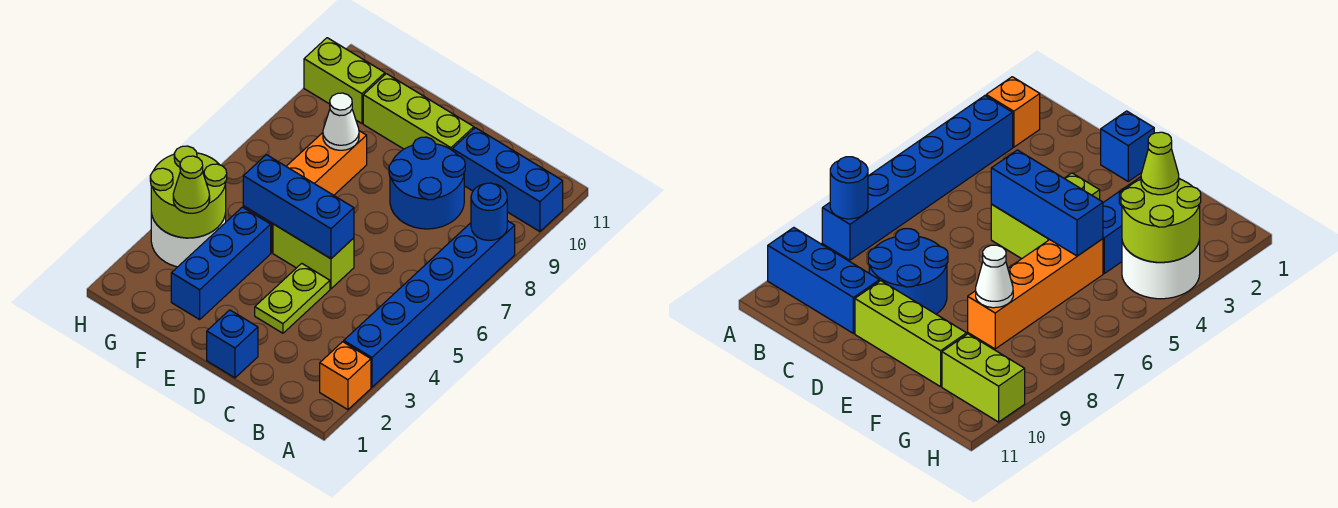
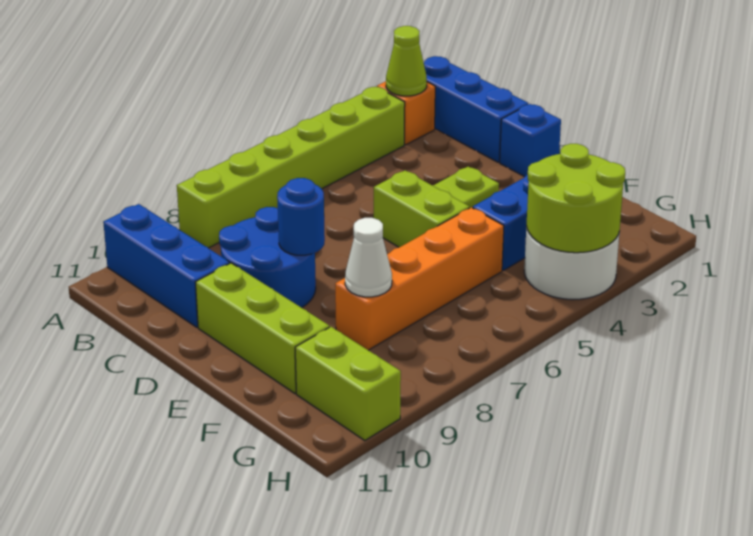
blue brick A3:A8 level 1 -> lime brick A3:A8 level 1
blue round brick A8 level 2 -> blue round brick D8 level 2
blue brick D5:F5 level 2 -> blue brick A1:C1 level 1
lime cone G3 level 3 -> lime cone A2 level 2

